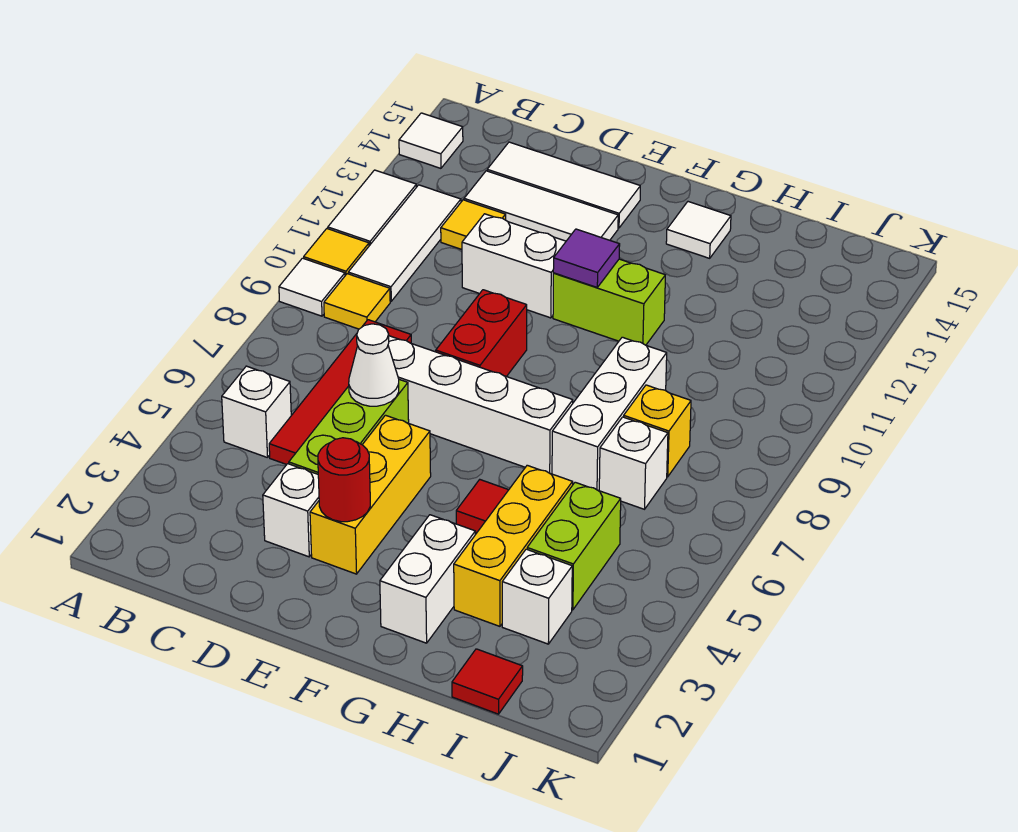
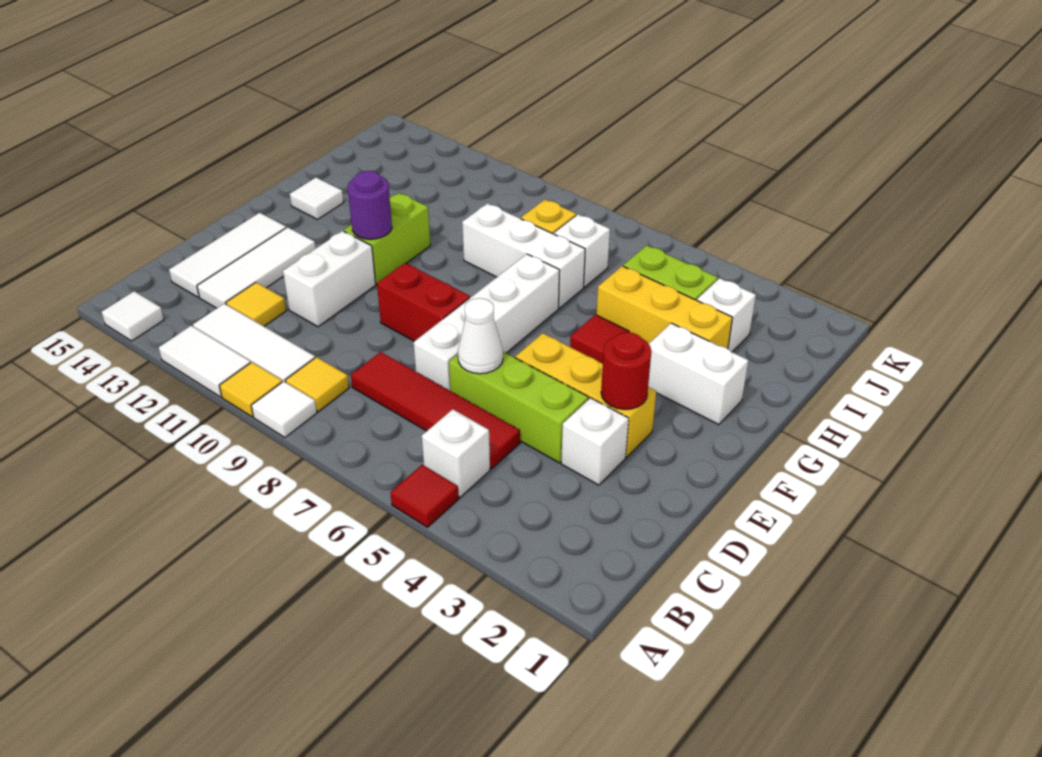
purple tile F11 level 2 -> purple round brick F11 level 2
red tile I1 level 1 -> red tile A5 level 1

